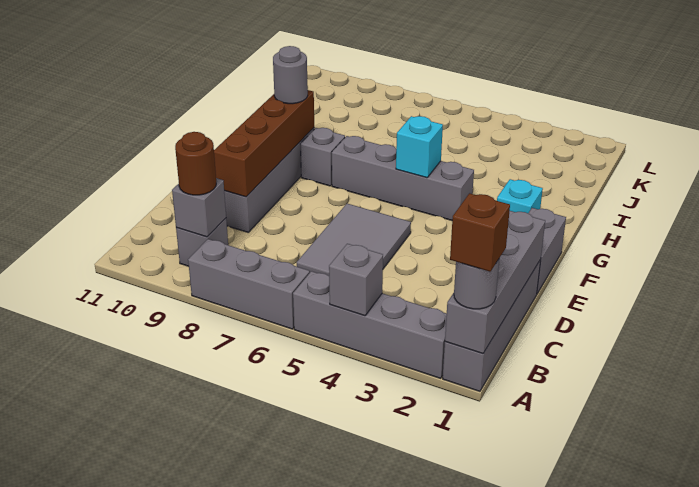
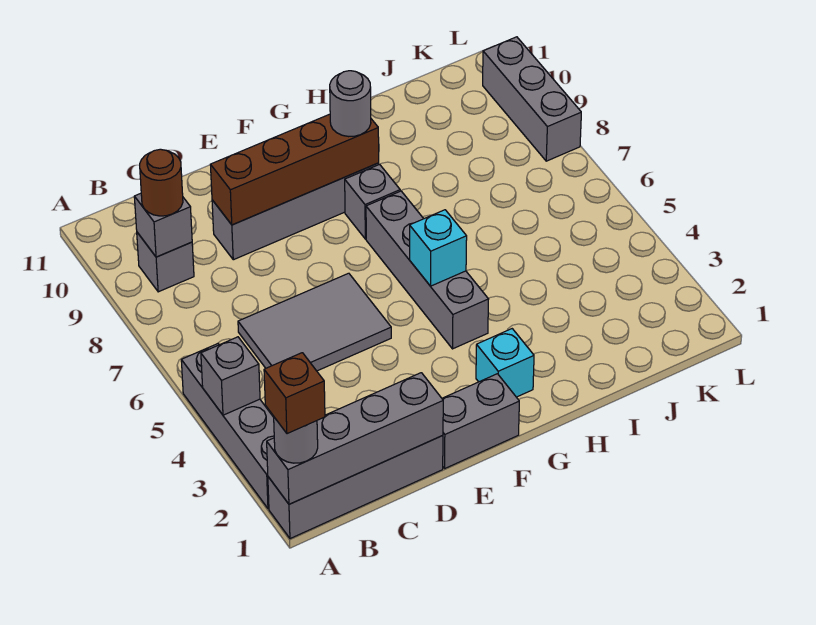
grey brick A6:A8 level 1 -> grey brick L8:L10 level 1

